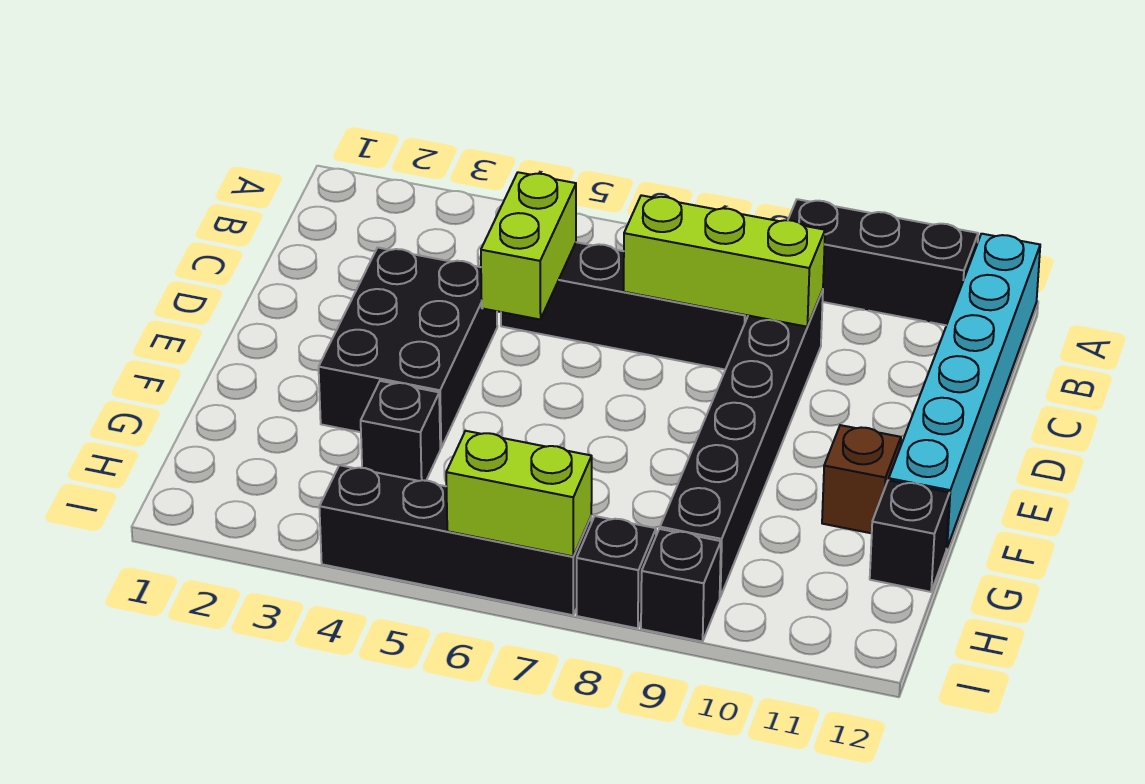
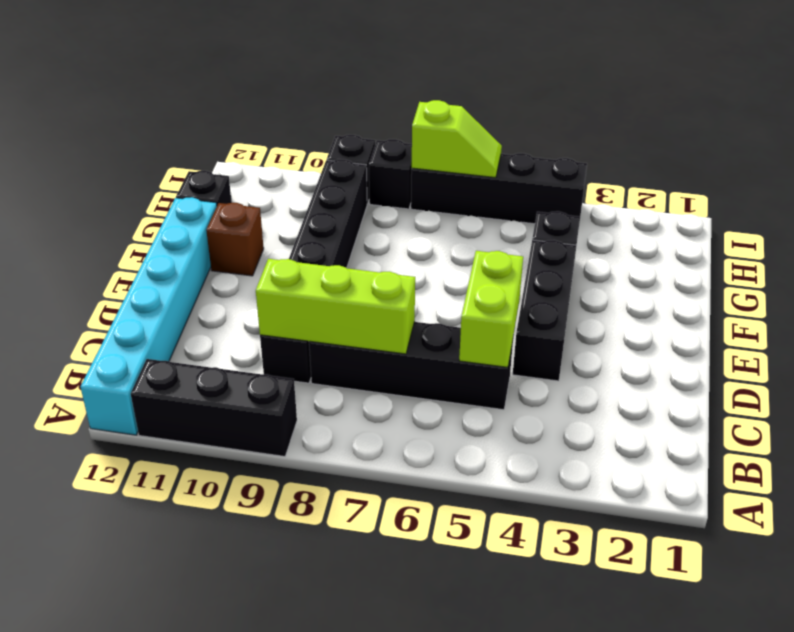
black brick D3:F4 level 1 -> black brick D4:F4 level 1
lime brick I6:I7 level 2 -> lime slope I6:I7 level 2 top 7

